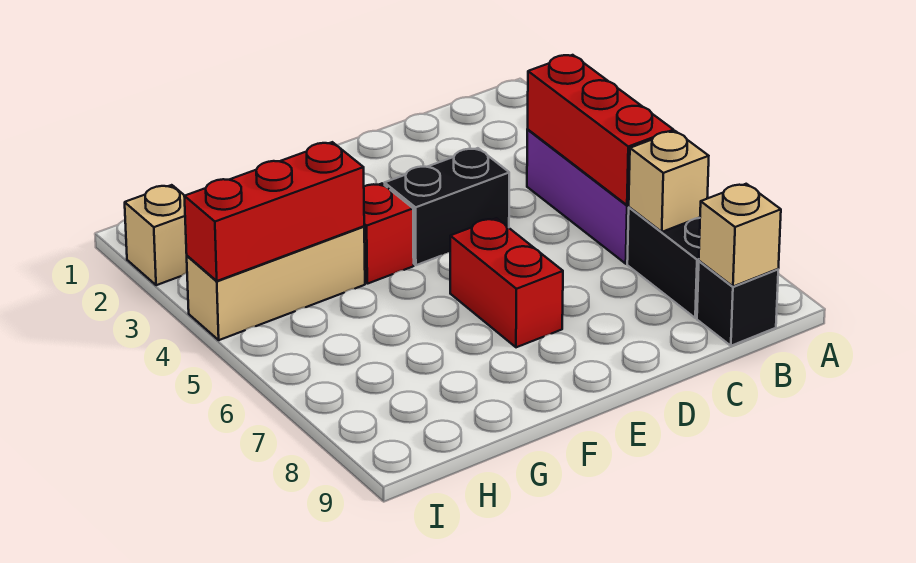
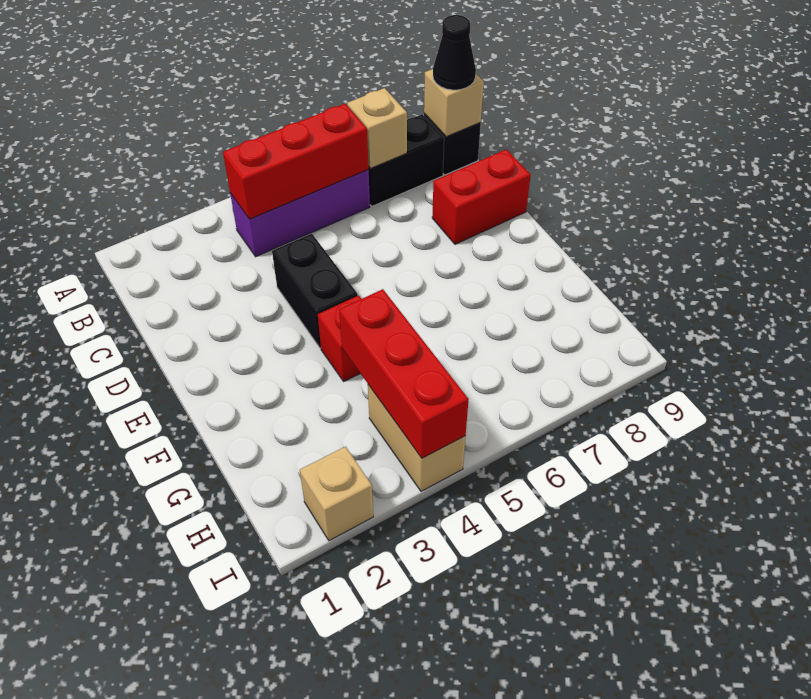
none -> black cone B9 level 3
red brick E6:E7 level 1 -> red brick D8:D9 level 1
tan brick G4:I4 level 1 -> tan brick H4:I4 level 1

